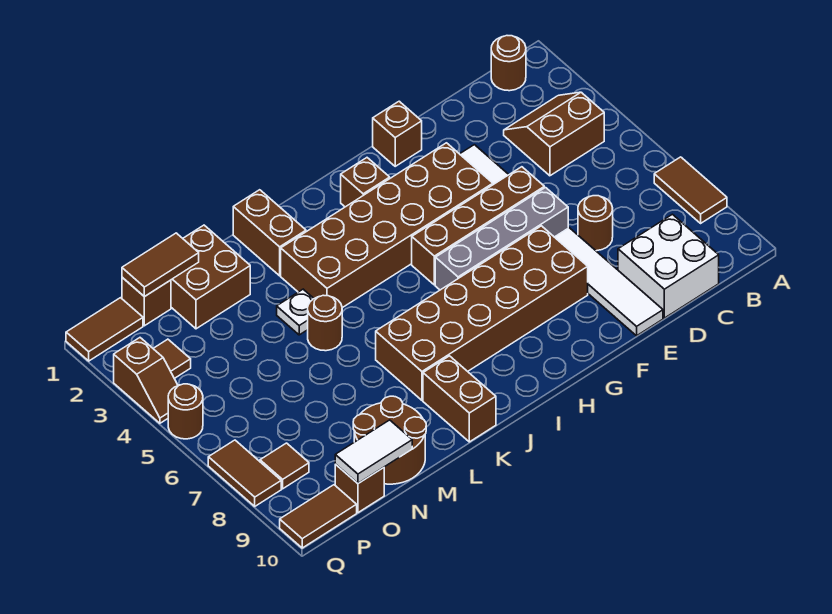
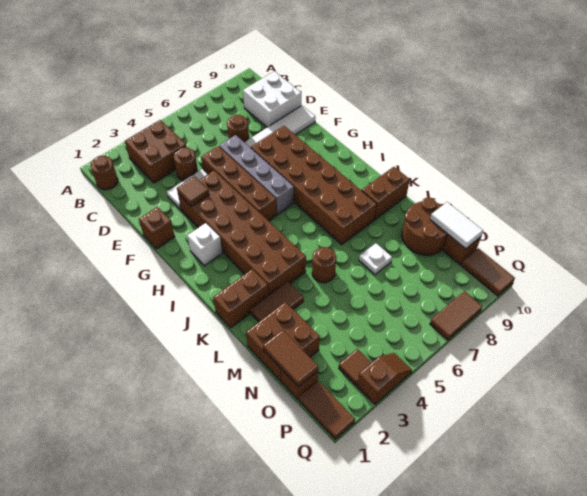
brown tile A7:A8 level 1 -> brown tile L2:L3 level 1
brown slope B3:C4 level 1 top 4 -> brown brick B3:C4 level 1
brown brick H2 level 1 -> white brick H2 level 1
white plate L4 level 1 -> white plate M7 level 1
brown tile P8 level 1 -> brown tile F3 level 2
brown round brick Q5 level 1 -> brown round brick D4 level 1

